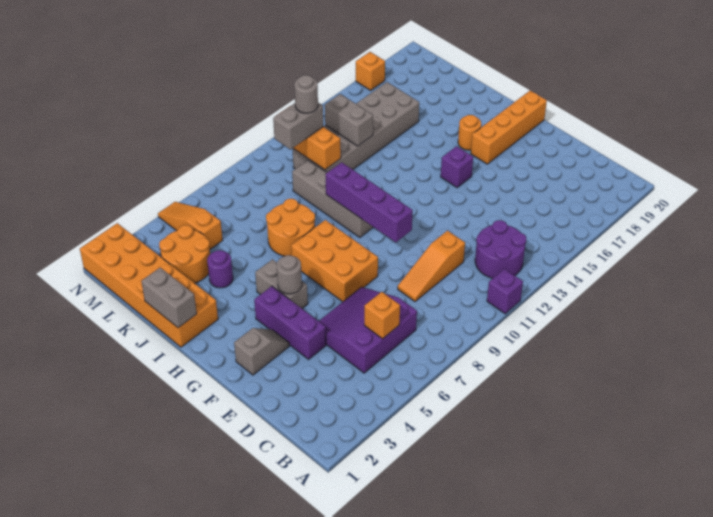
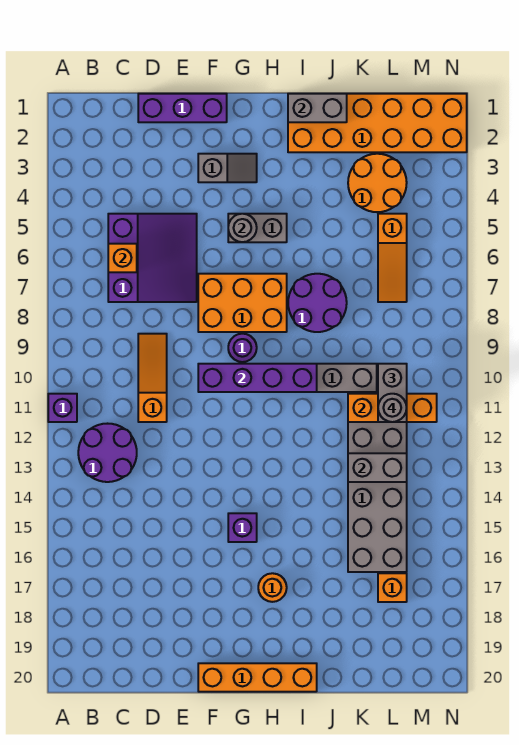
purple brick E4:G4 level 1 -> purple brick D1:F1 level 1
grey slope F2:F3 level 1 top 2 -> grey slope F3:G3 level 1 top F
orange brick G17:G20 level 1 -> orange brick F20:I20 level 1
orange round brick I7:J8 level 1 -> purple round brick I7:J8 level 1
purple round brick J4 level 1 -> purple round brick G9 level 1
orange slope L5:N5 level 1 top L -> orange slope L5:L7 level 1 top 5
orange brick N17 level 1 -> orange brick L17 level 1

